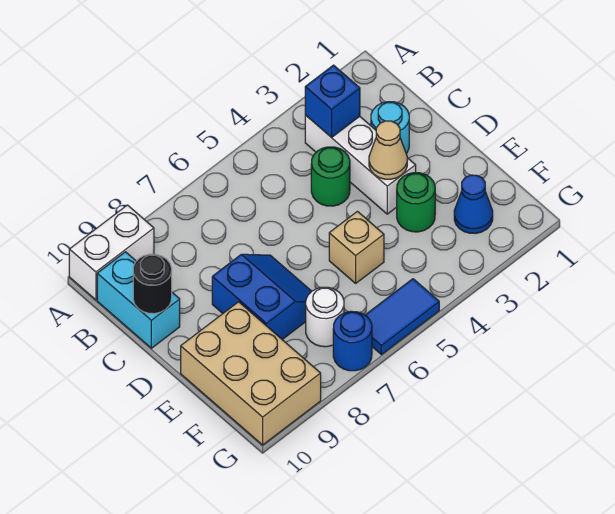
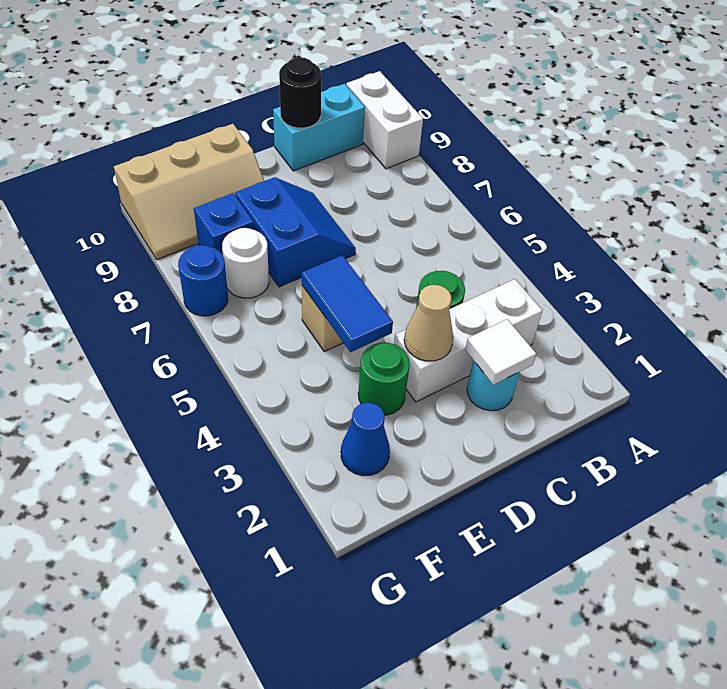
blue brick B3 level 2 -> blue brick F8 level 1
none -> white tile C2 level 2
blue slope D7:E8 level 1 top 8 -> blue slope D7:E8 level 1 top E
tan brick E9:G10 level 1 -> tan slope E9:G10 level 1 top 10
blue tile G5:G6 level 1 -> blue tile E4:E5 level 2

